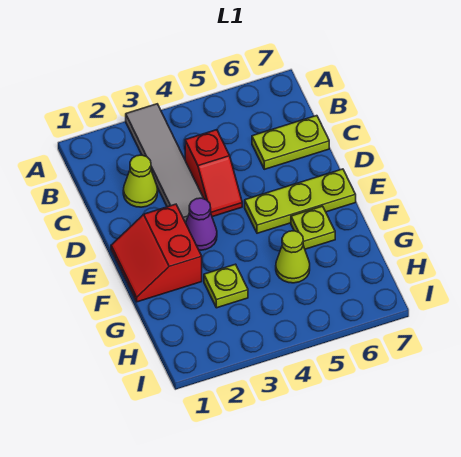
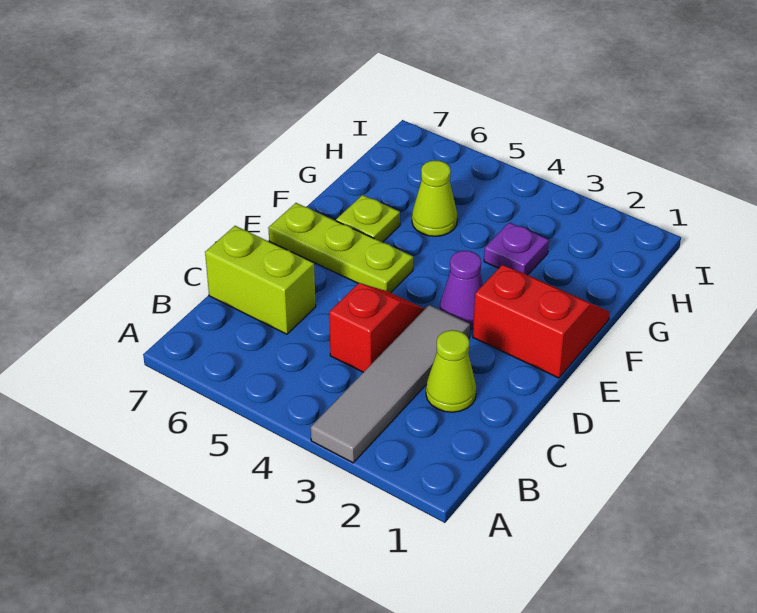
lime plate C6:C7 level 1 -> lime brick C6:C7 level 1
red slope E1:F2 level 1 top 2 -> red slope E1:F2 level 1 top E
lime plate G3 level 1 -> purple plate G3 level 1

